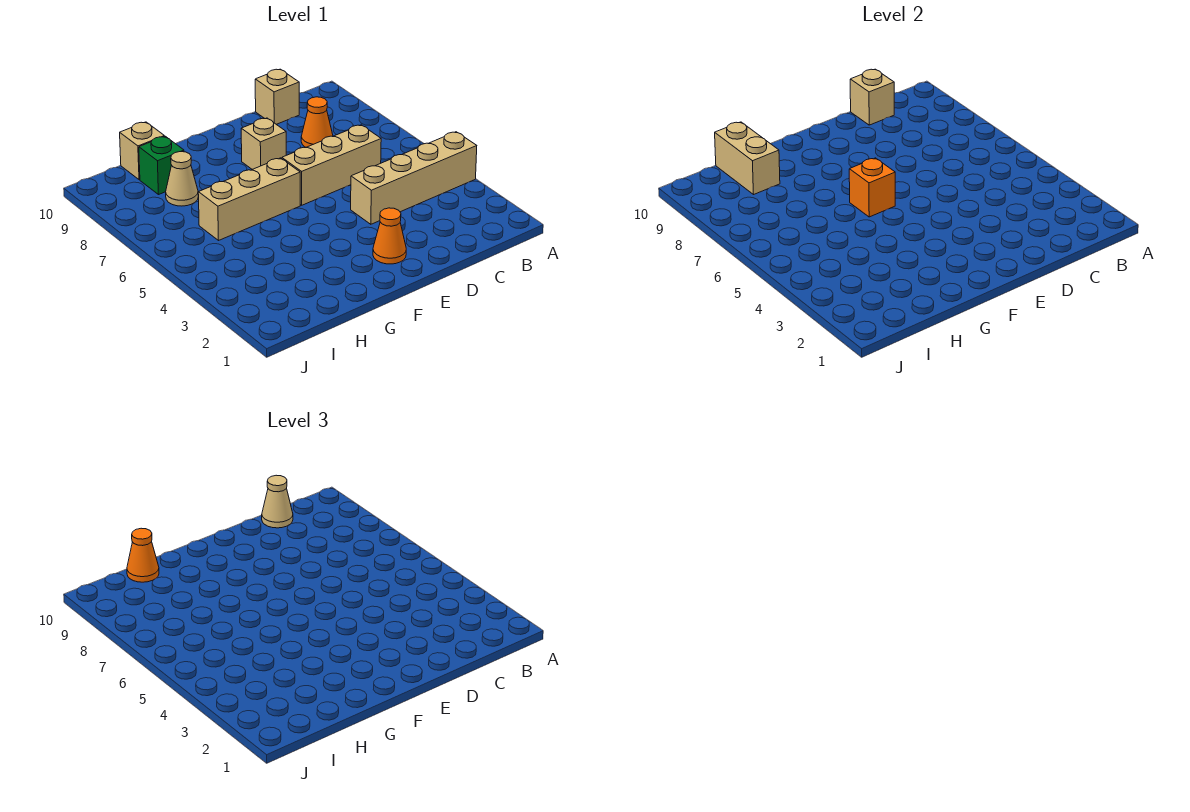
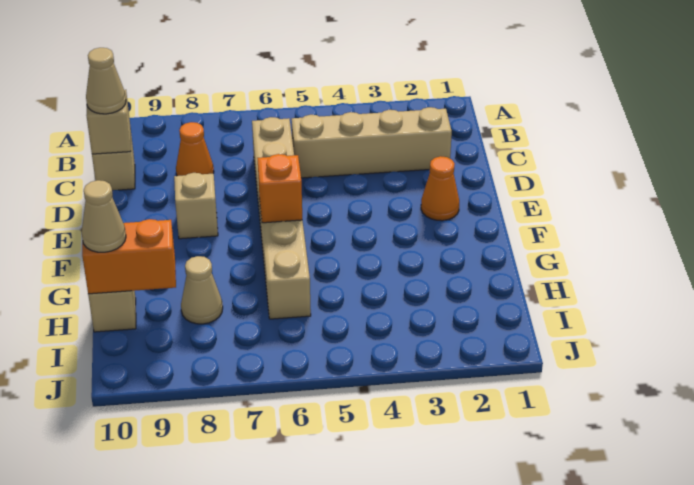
tan brick A4:D4 level 1 -> tan brick C2:C5 level 1
green brick H9 level 1 -> none
tan brick H9:H10 level 2 -> orange brick H9:H10 level 2
orange cone H10 level 3 -> tan cone H10 level 3

